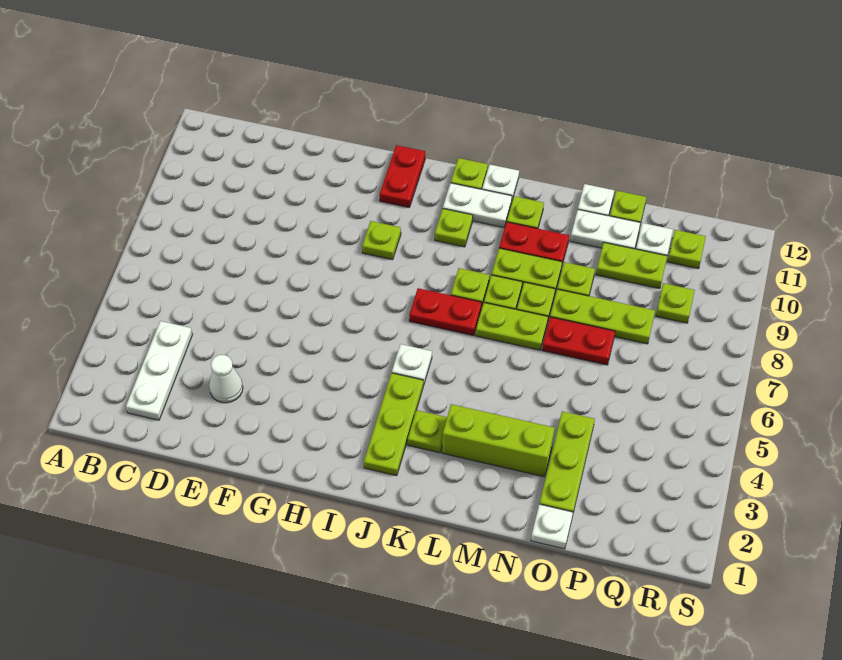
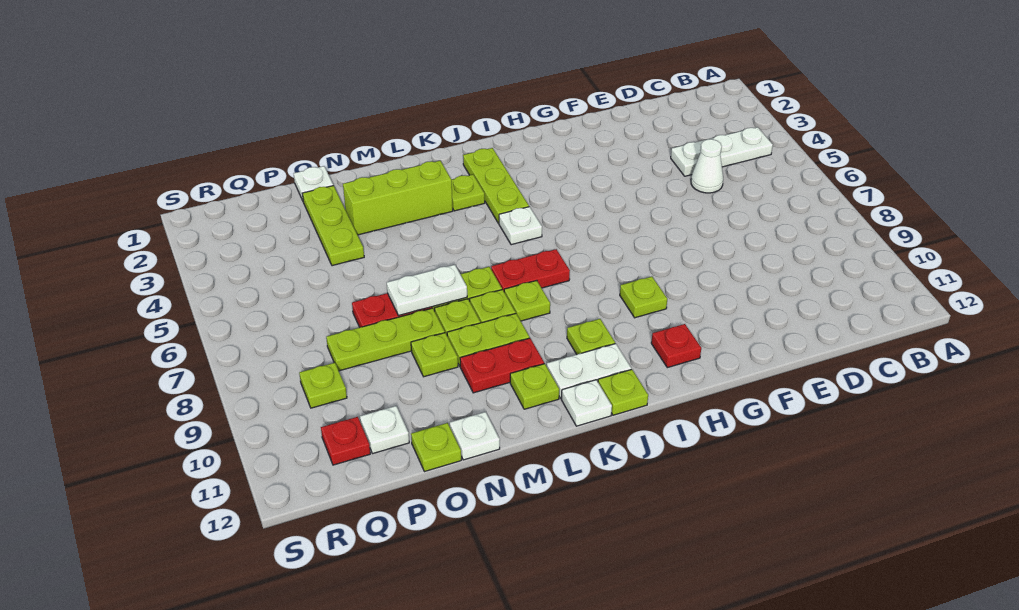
white plate C2:C4 level 1 -> white plate B4:D4 level 1
white cone E3 level 1 -> white cone D5 level 1
red plate H11:H12 level 1 -> red plate H11 level 1
white plate N11:O11 level 1 -> white plate M7:N7 level 2
lime plate O10:P10 level 1 -> none
lime plate Q11 level 1 -> red plate Q11 level 1

